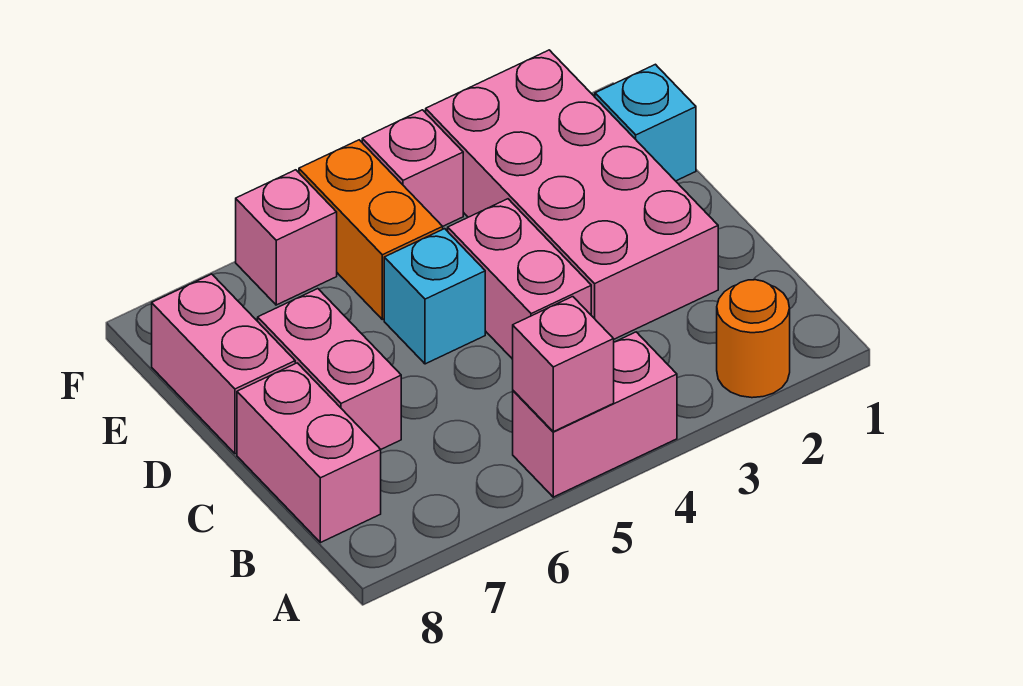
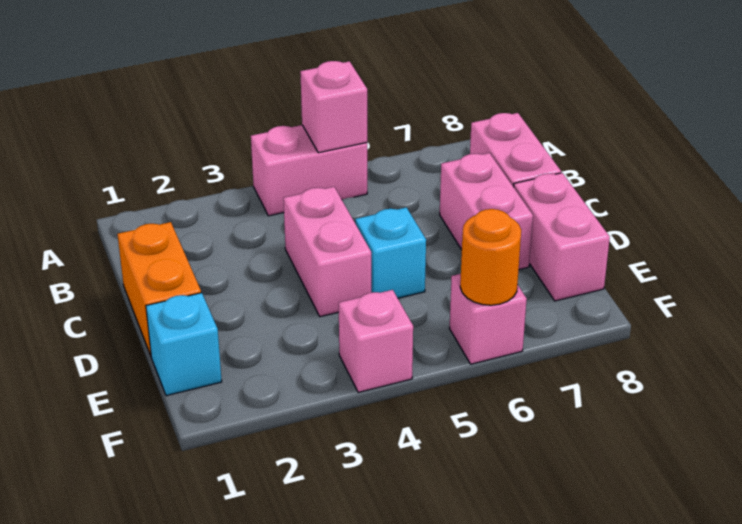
orange round brick A2 level 1 -> orange round brick F6 level 2
pink brick C2:F3 level 1 -> none
orange brick E5:F5 level 1 -> orange brick C1:D1 level 1

